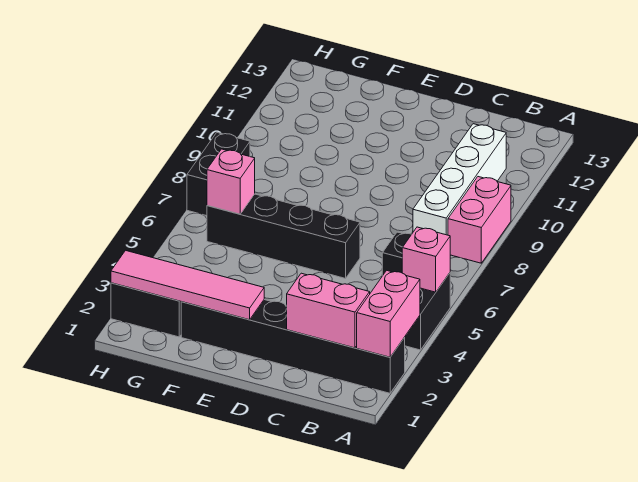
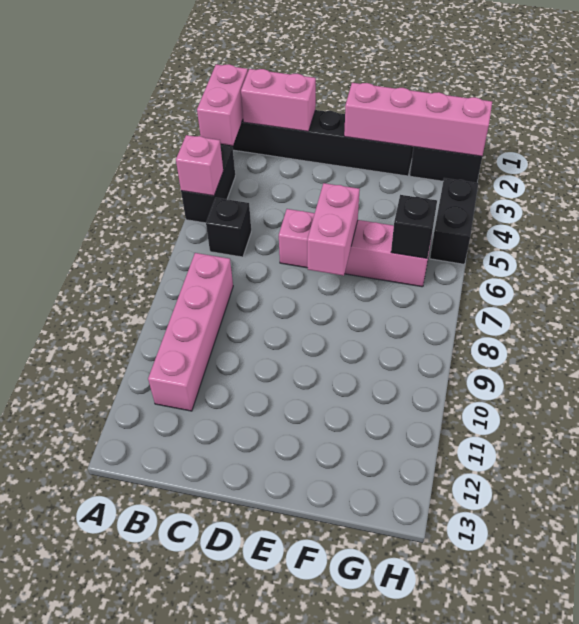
pink brick A8:A9 level 1 -> pink brick E6:E7 level 2
white brick B8:B11 level 1 -> pink brick B8:B11 level 1
black brick D6:G6 level 1 -> pink brick D6:G6 level 1
pink tile E2:H2 level 2 -> pink brick E2:H2 level 2
pink brick G6 level 2 -> black brick G6 level 2
black brick H7:H8 level 1 -> black brick H4:H5 level 1

